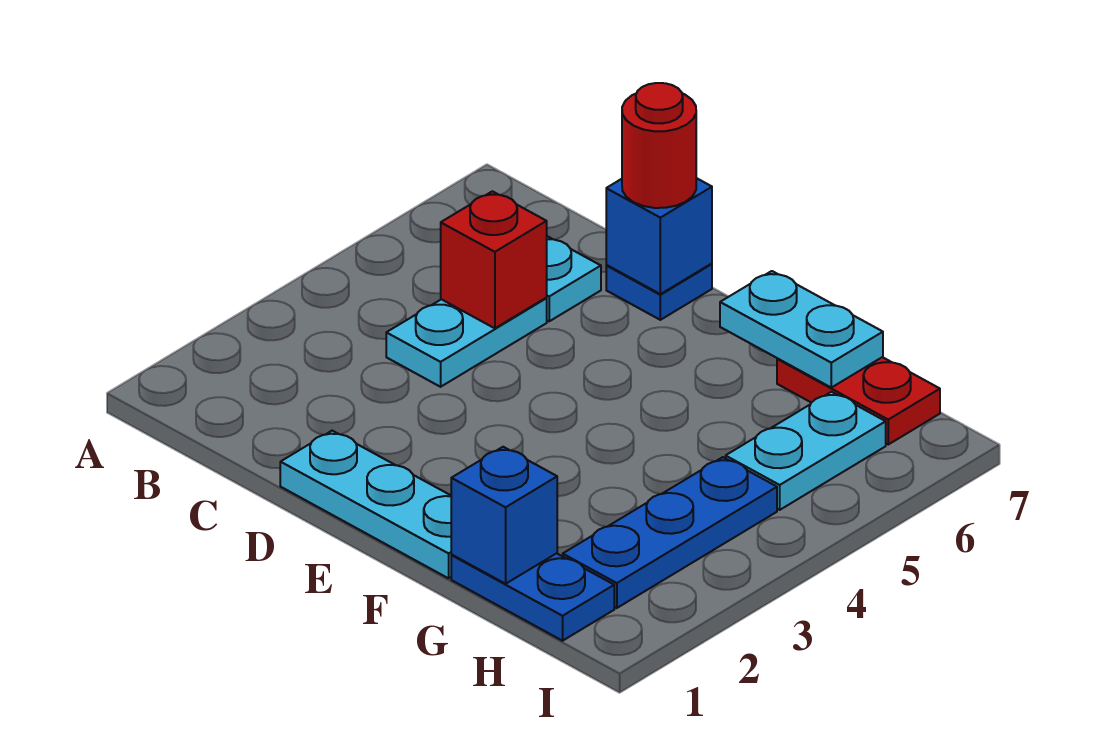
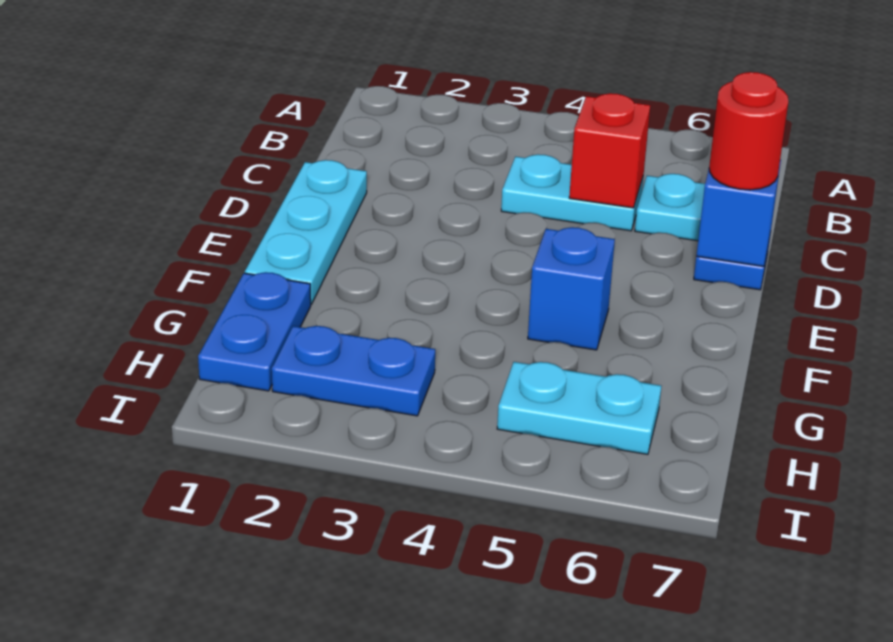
cyan plate F7:G7 level 2 -> none
blue brick G1 level 2 -> blue brick F5 level 1
red plate G7:H7 level 1 -> none
blue plate H2:H4 level 1 -> blue plate H2:H3 level 1

